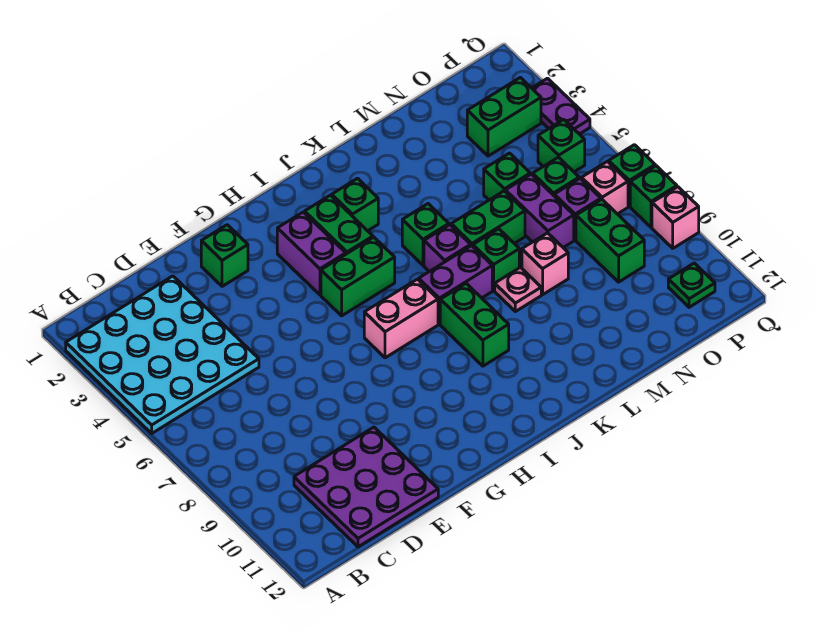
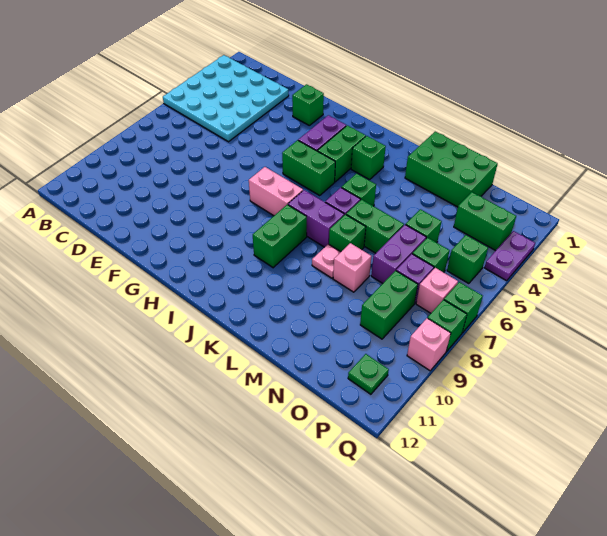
purple plate C10:E12 level 1 -> none
none -> green brick L1:N2 level 1

